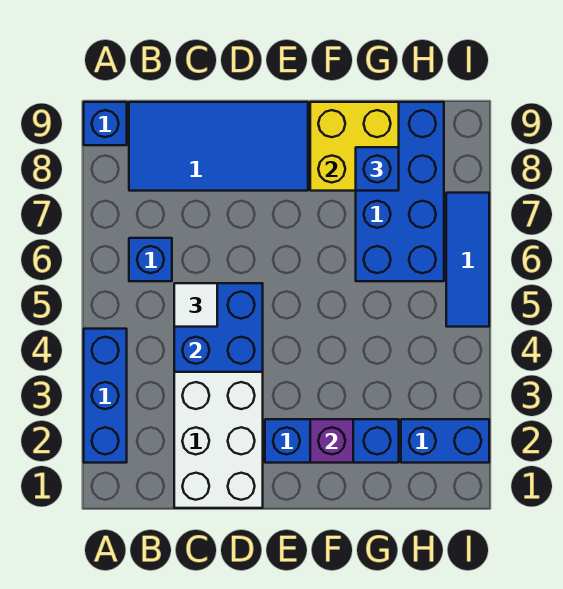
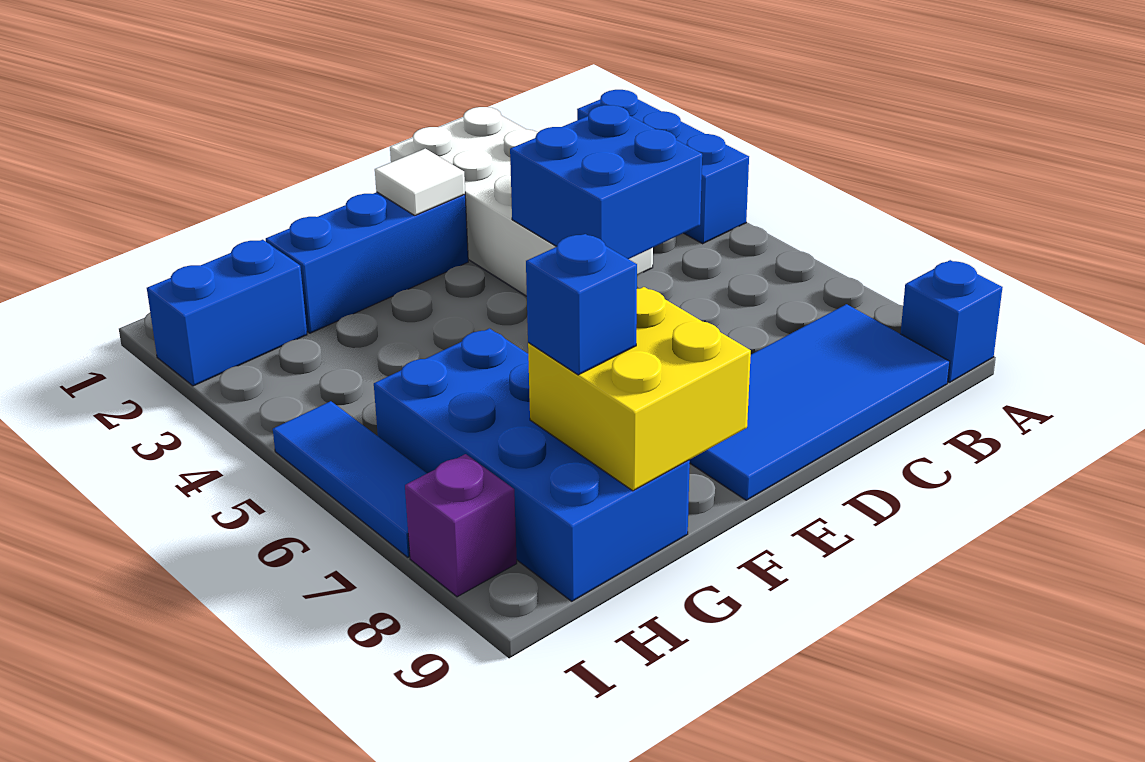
blue brick B6 level 1 -> none
white tile C5 level 3 -> white tile E2 level 2
purple brick F2 level 2 -> purple brick I8 level 1

